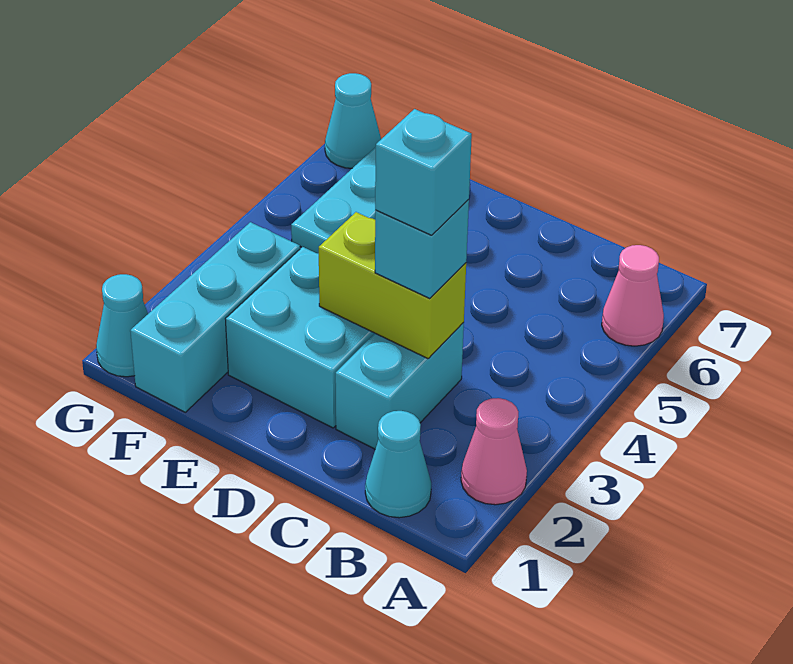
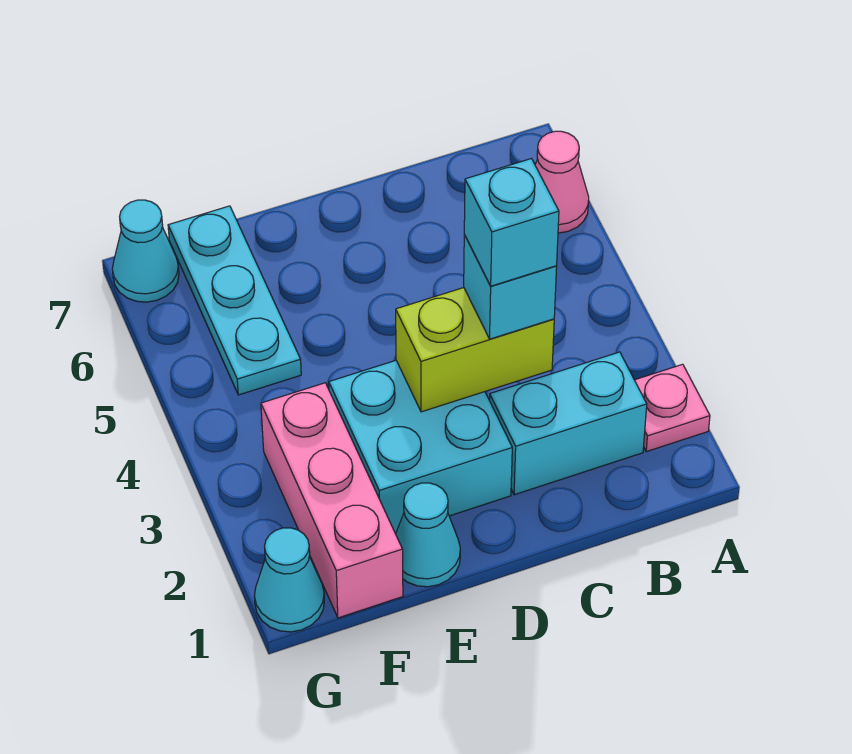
pink cone A2 level 1 -> pink plate A2 level 1
cyan cone B1 level 1 -> cyan cone E1 level 1
cyan brick C2:C3 level 1 -> cyan brick B2:C2 level 1
cyan brick F1:F3 level 1 -> pink brick F1:F3 level 1

